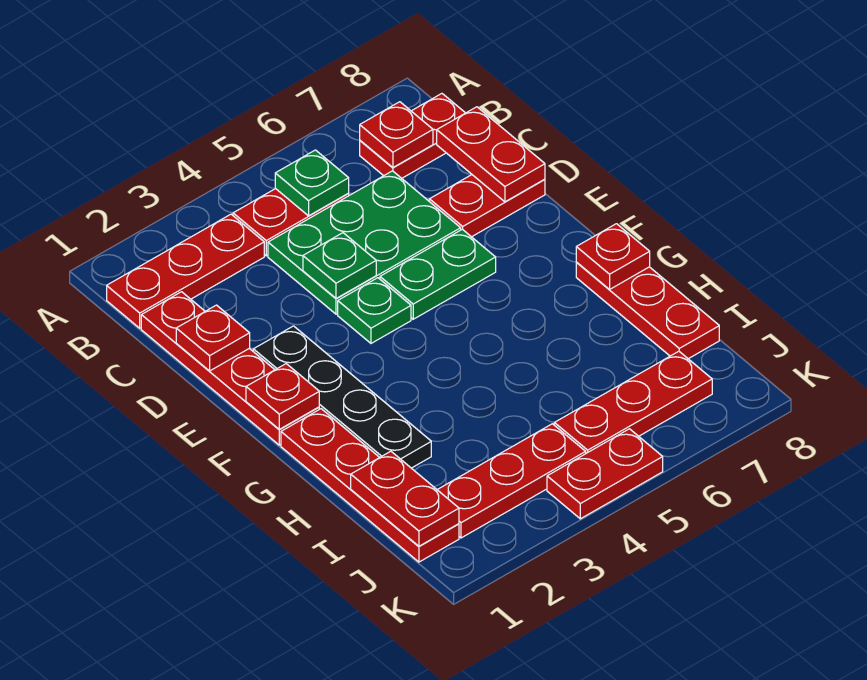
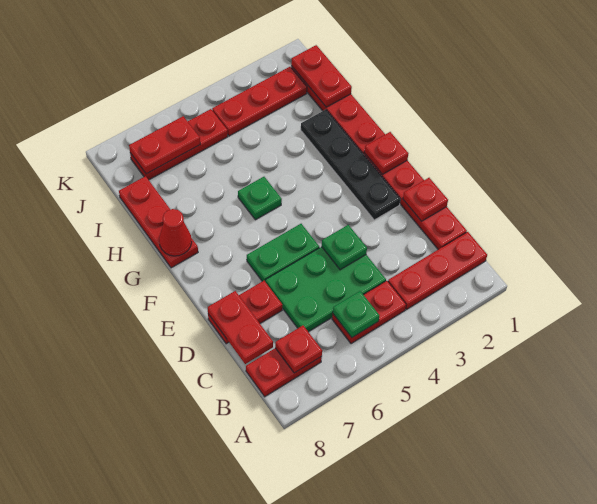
green plate E4 level 1 -> green plate G5 level 1
red plate G8 level 2 -> red cone G8 level 2
red plate K4:K5 level 1 -> red plate J6:J7 level 2

